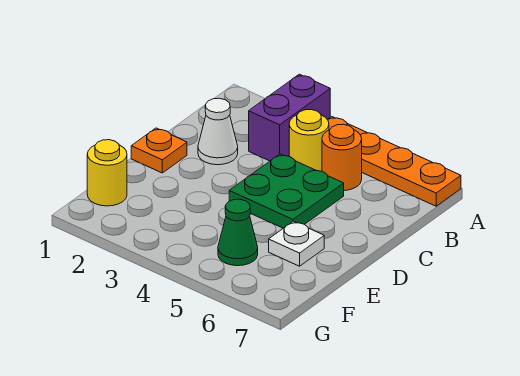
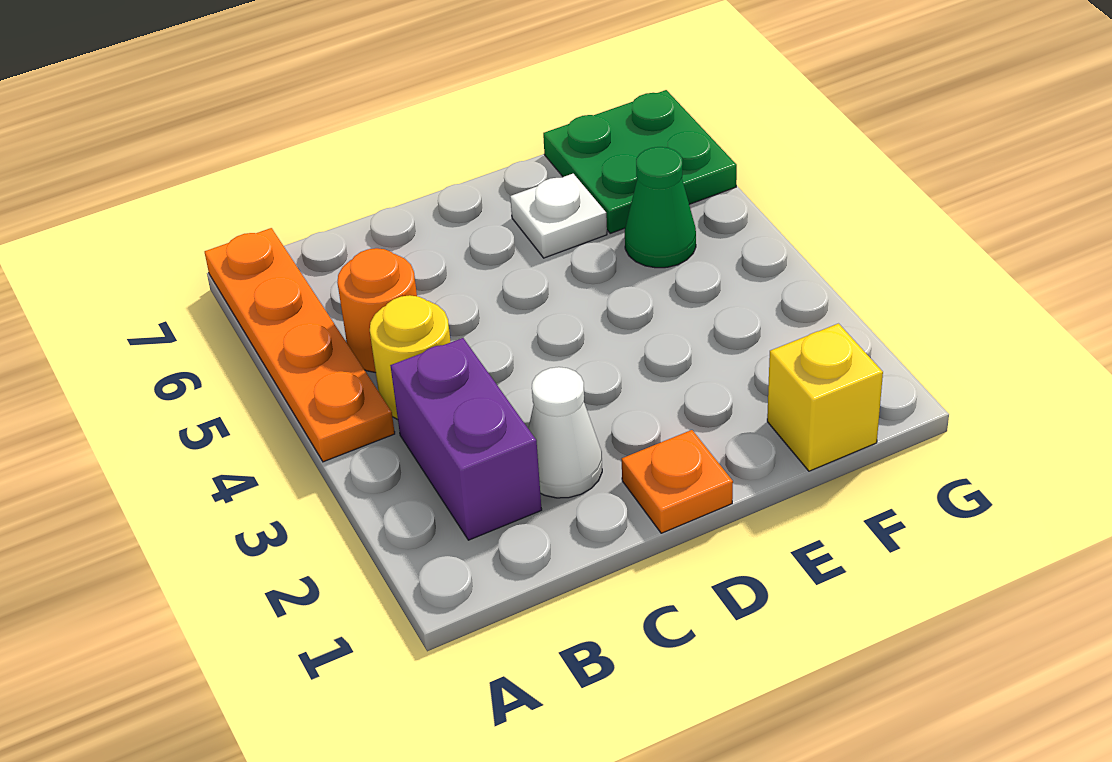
purple brick A3:B3 level 1 -> purple brick B2:B3 level 1
green plate C4:D5 level 1 -> green plate F6:G7 level 1
yellow round brick F1 level 1 -> yellow brick F1 level 1

